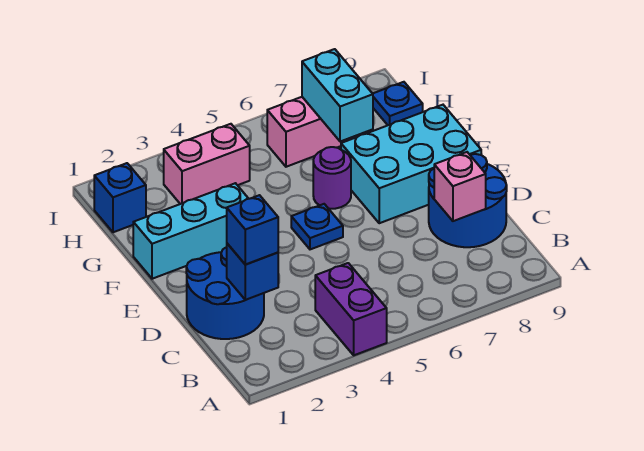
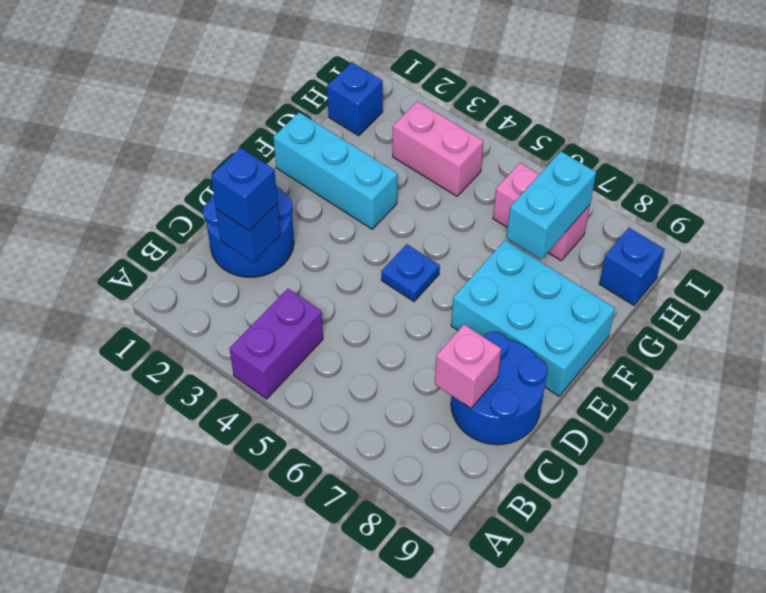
purple round brick F6 level 1 -> none
blue plate H9 level 1 -> blue brick H9 level 1

